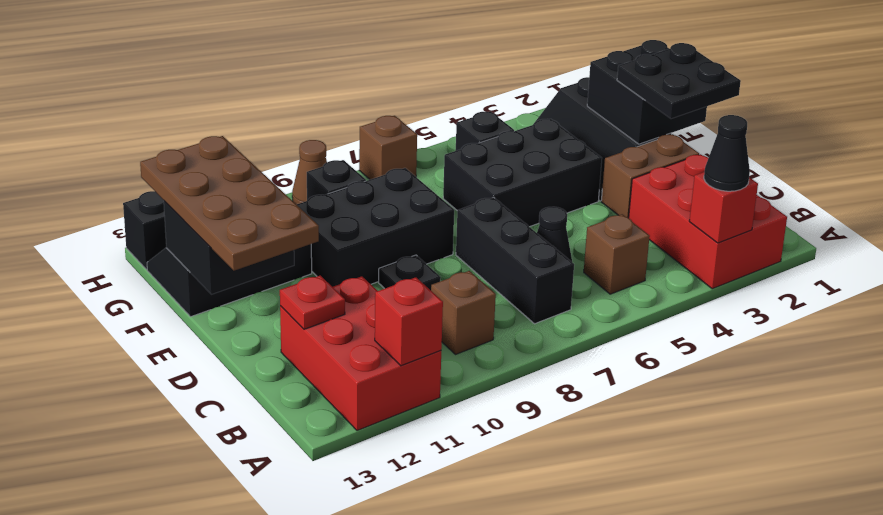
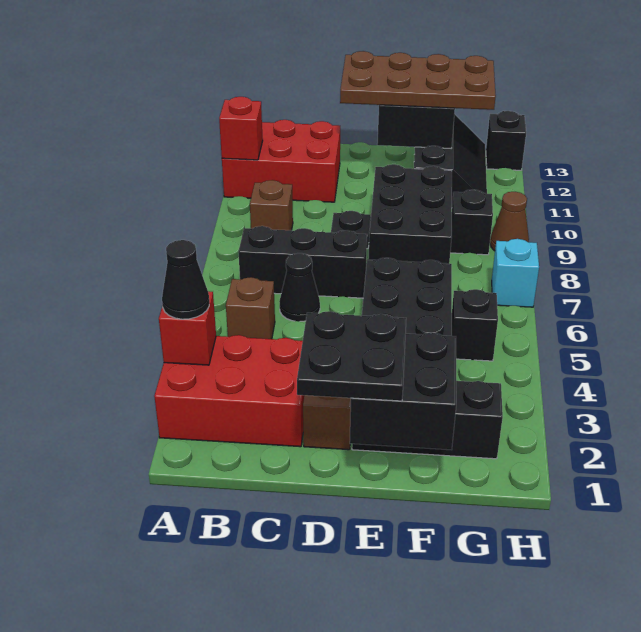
red plate C12 level 2 -> none
brown brick H7 level 1 -> cyan brick H7 level 1

